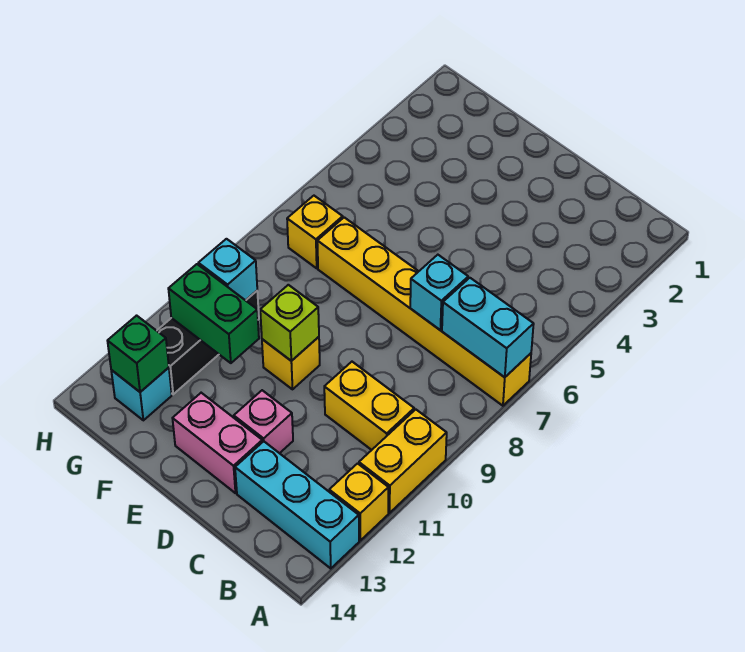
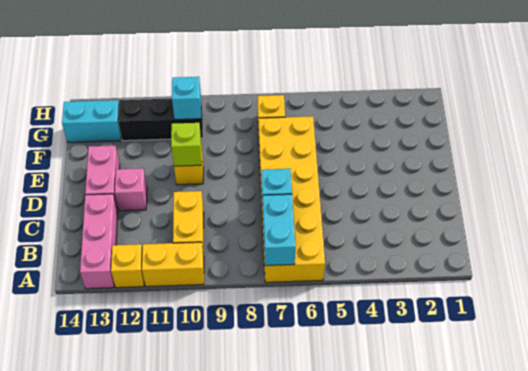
yellow brick A7:F7 level 1 -> yellow brick A6:F7 level 1
cyan brick A13:C13 level 1 -> pink brick A13:C13 level 1
green brick F11:G11 level 2 -> none
cyan brick G13 level 1 -> cyan brick G13:G14 level 1
green brick G13 level 2 -> none

